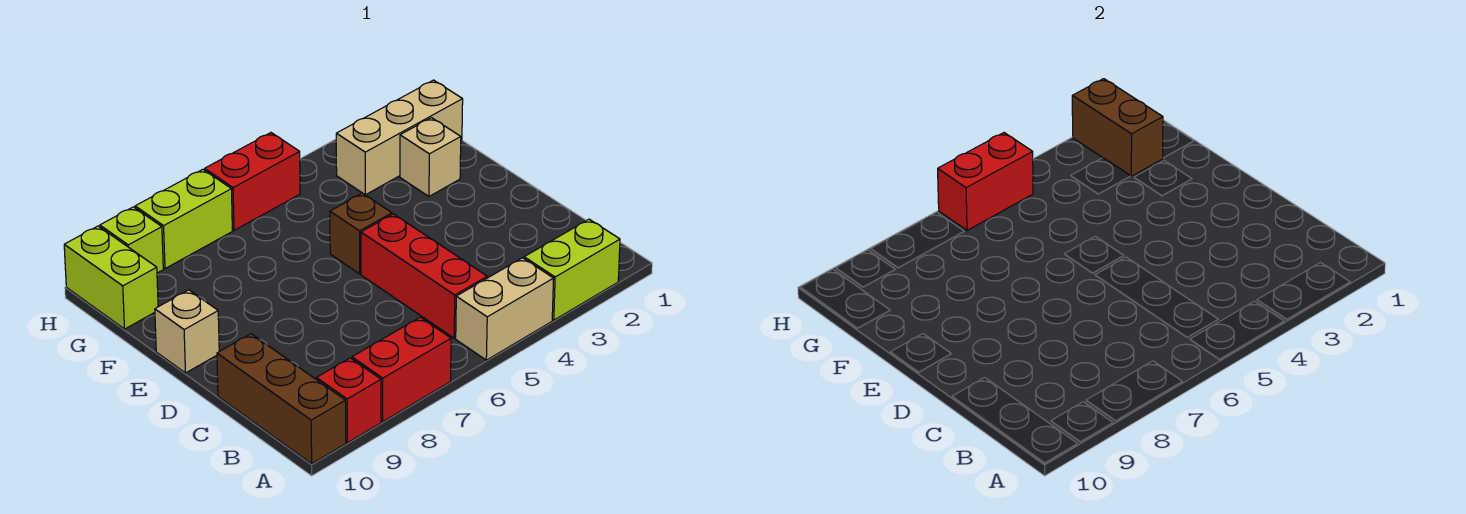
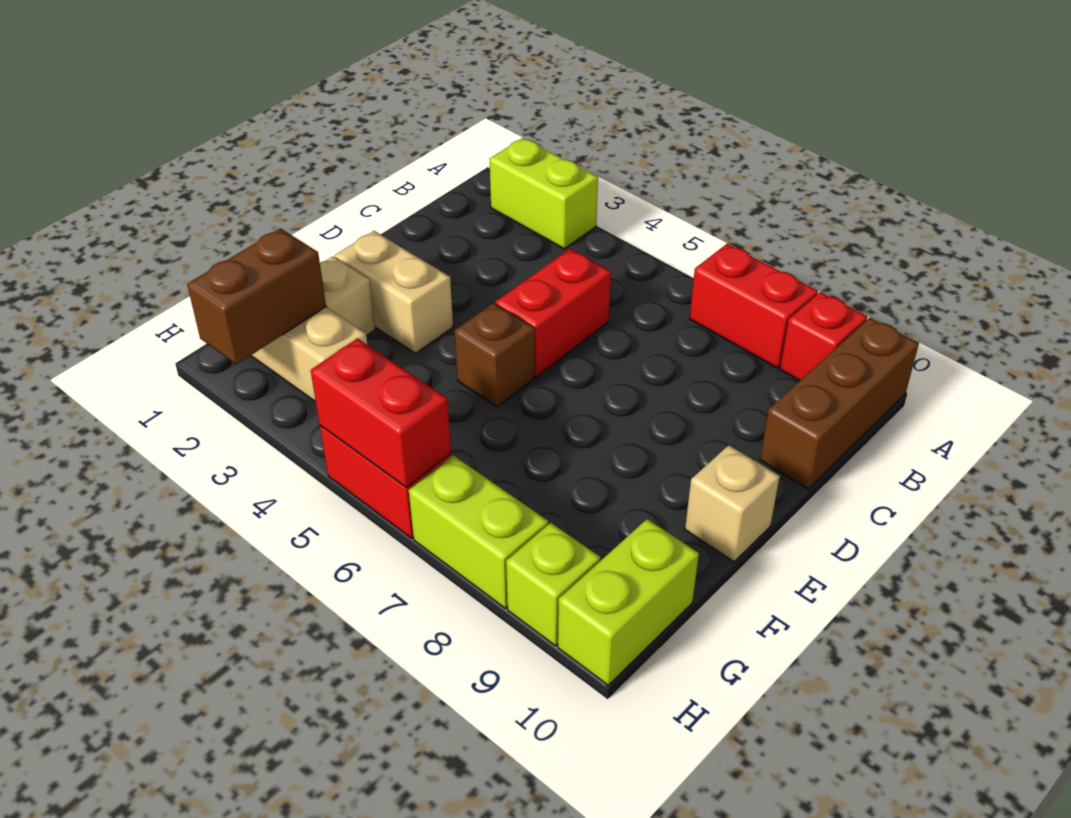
tan brick A4:A5 level 1 -> tan brick E2:E3 level 1
red brick B5:D5 level 1 -> red brick C5:D5 level 1

